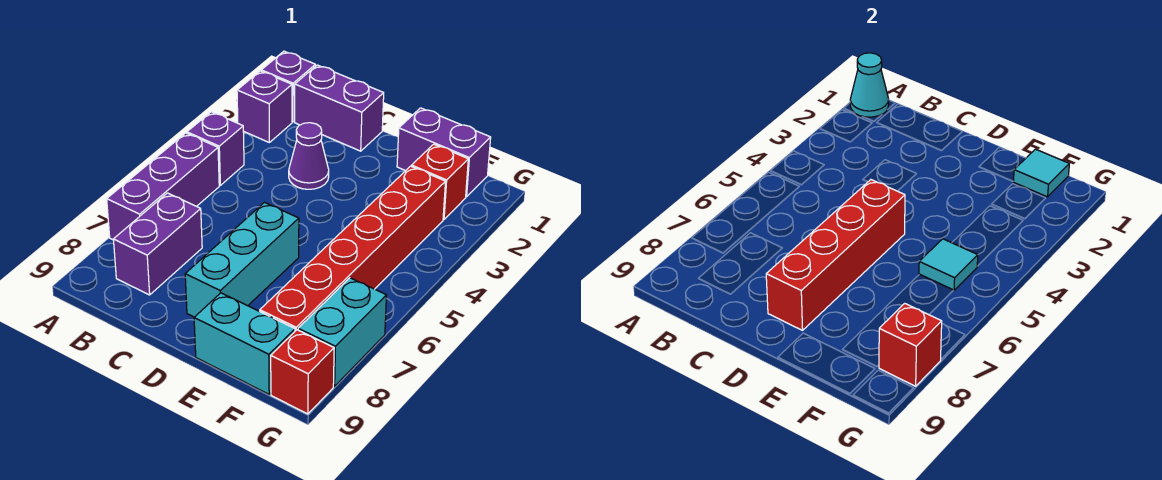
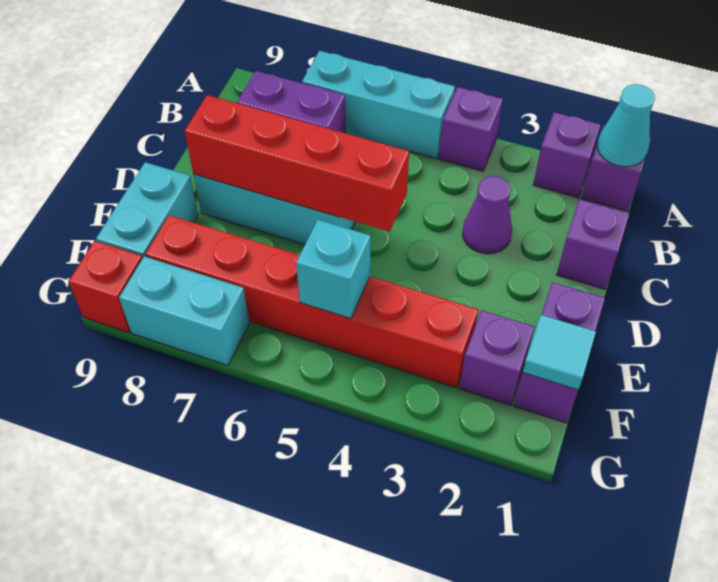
purple brick A5:A7 level 1 -> cyan brick A5:A7 level 1
purple brick B1:C1 level 1 -> purple brick C1 level 1
red brick F2 level 1 -> purple brick F2 level 1
cyan tile F5 level 2 -> cyan brick F5 level 2
red brick G8 level 2 -> none

